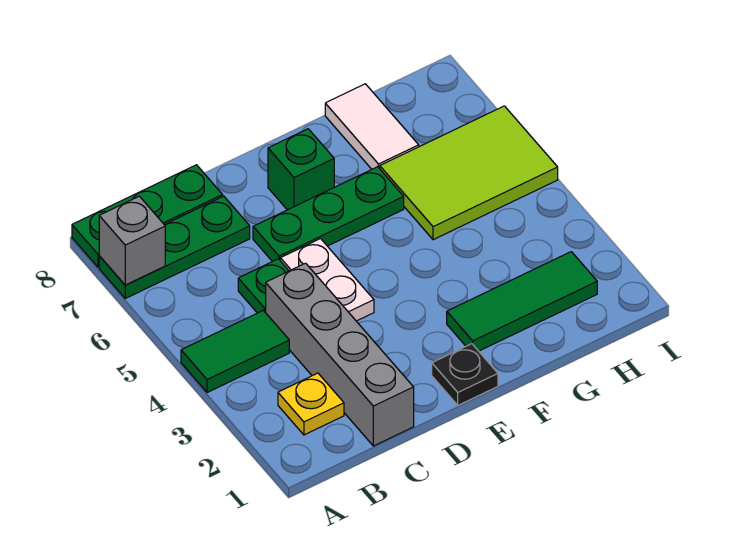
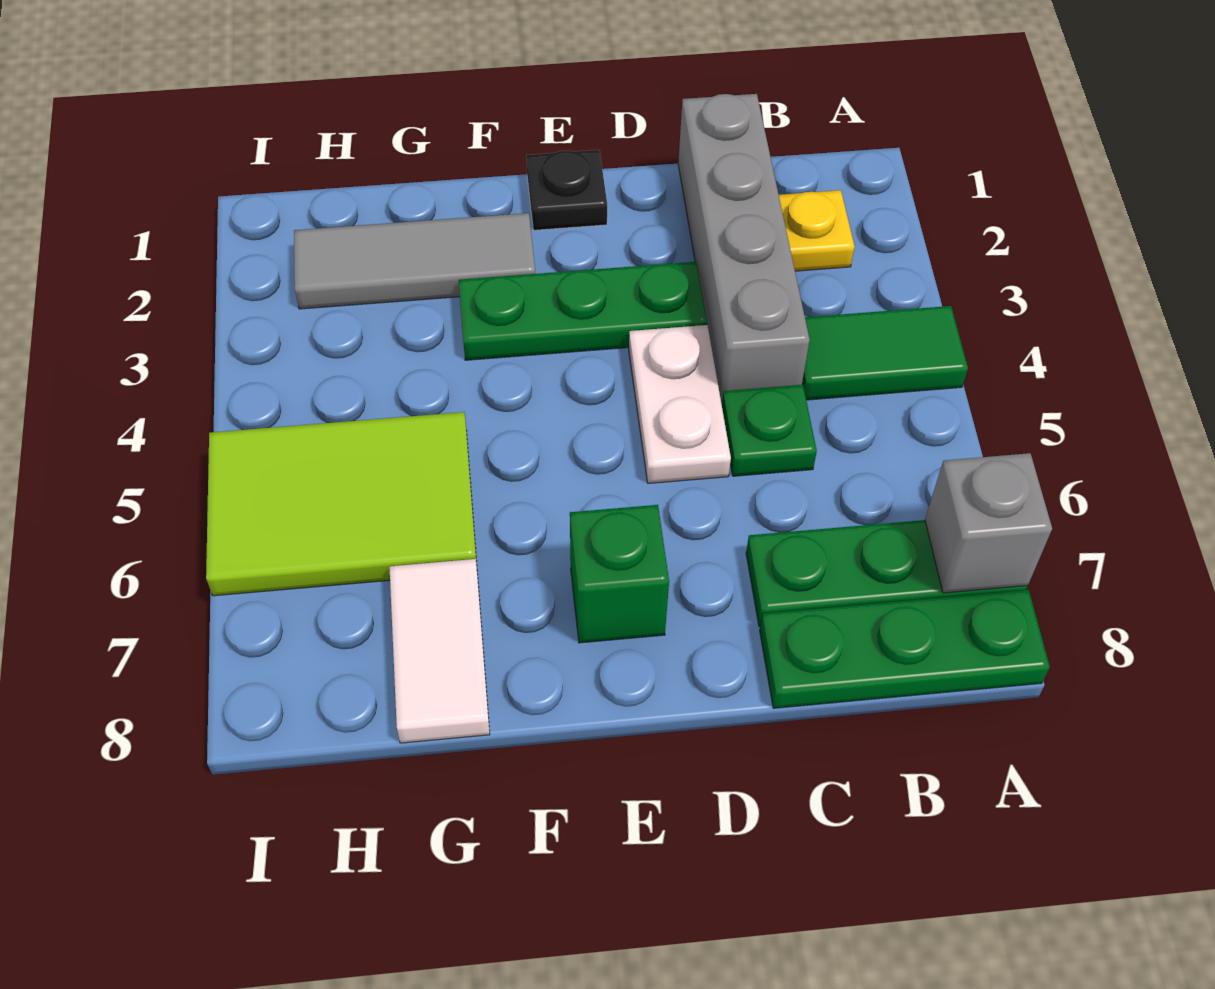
green plate D6:F6 level 1 -> green plate D3:F3 level 1
green tile F2:H2 level 1 -> grey tile F2:H2 level 1

